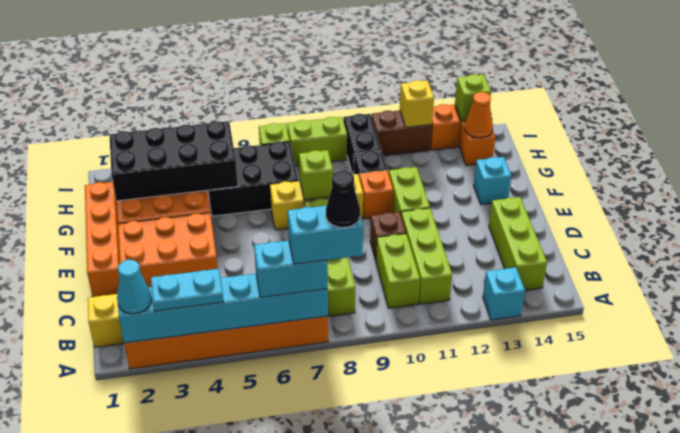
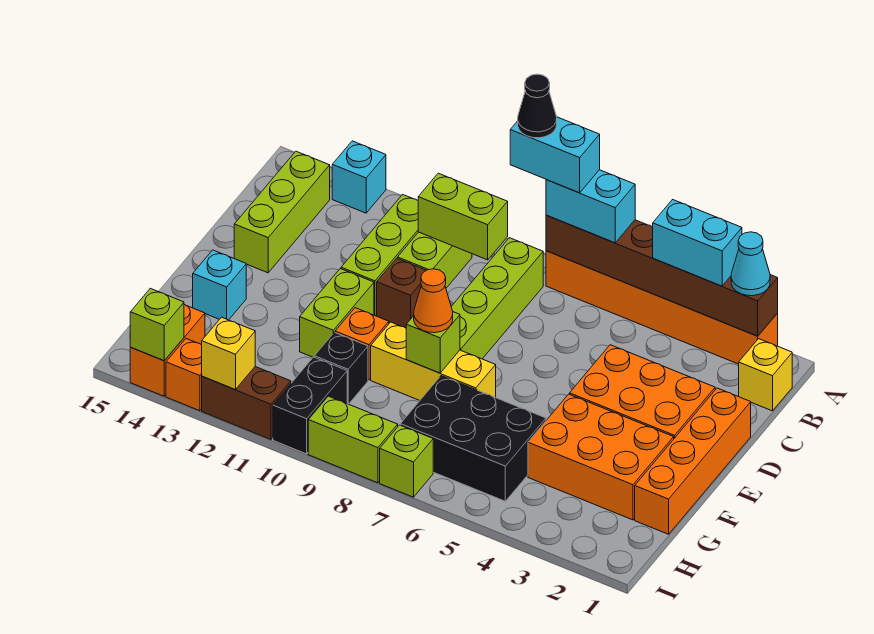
cyan brick A2:A7 level 2 -> brown brick A2:A7 level 2
cyan plate A3:A4 level 3 -> cyan brick A3:A4 level 3
none -> lime brick B9:B10 level 2
black brick G2:H5 level 2 -> none
orange cone H14 level 2 -> orange cone F8 level 3

